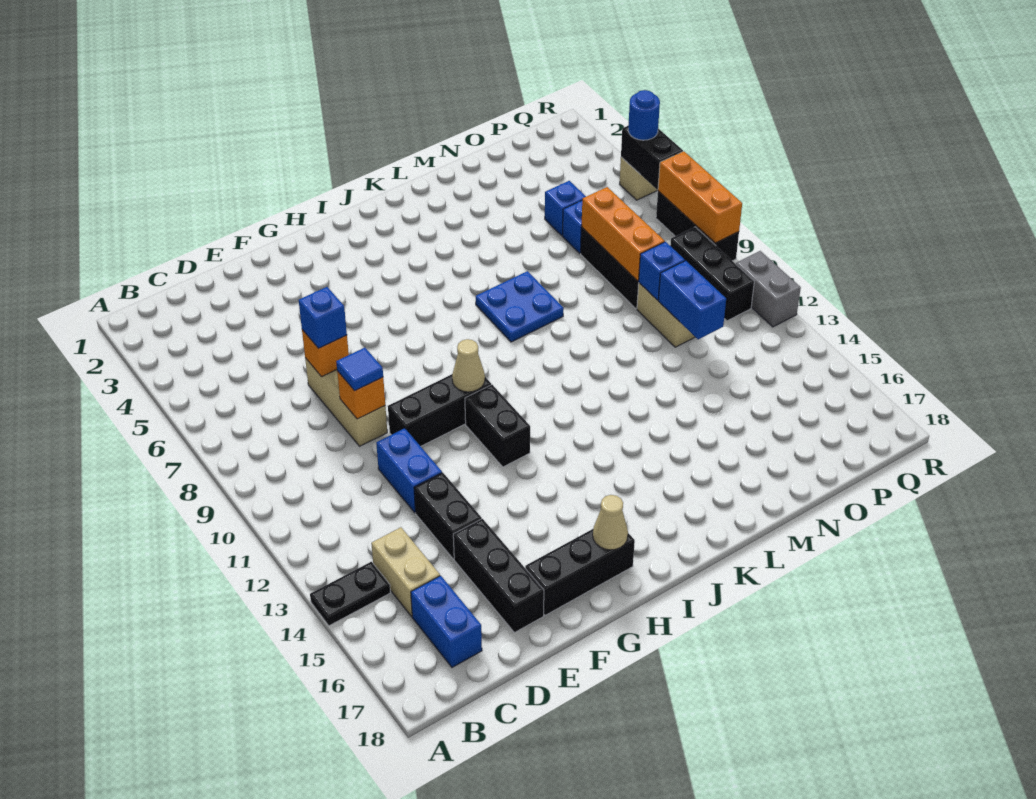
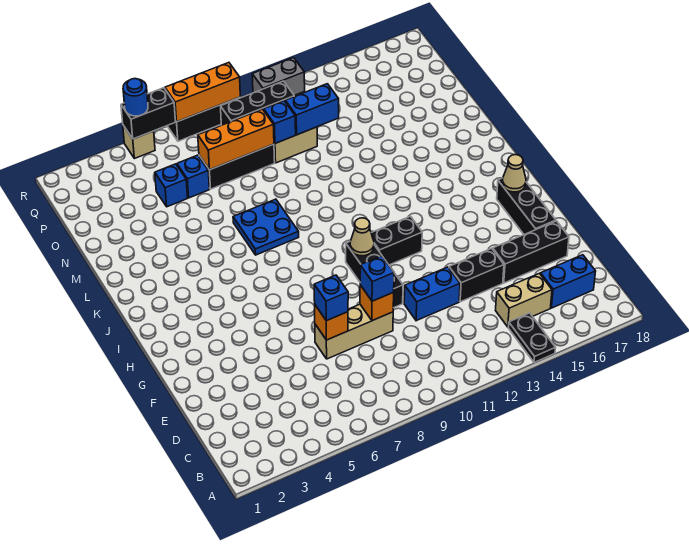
blue tile E9 level 3 -> blue brick E9 level 3

